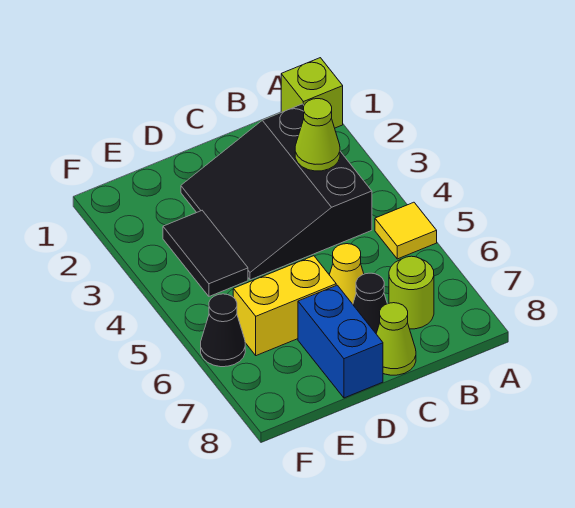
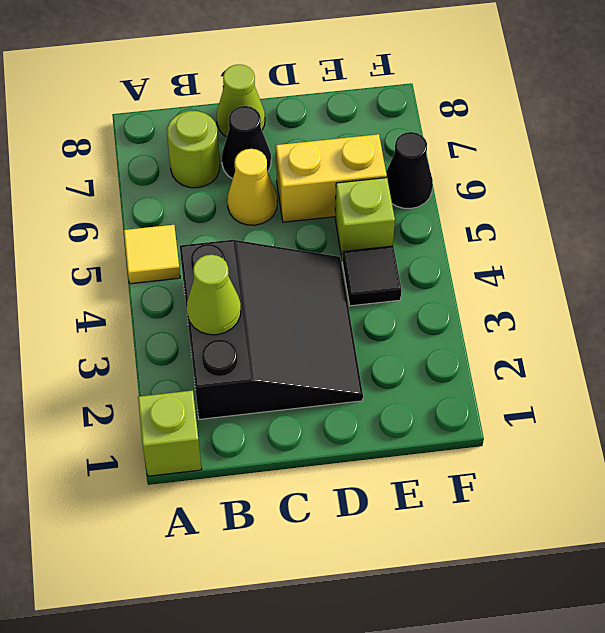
blue brick D7:D8 level 1 -> none
black tile E3:E4 level 1 -> black tile E4 level 1
none -> lime brick E5 level 1

